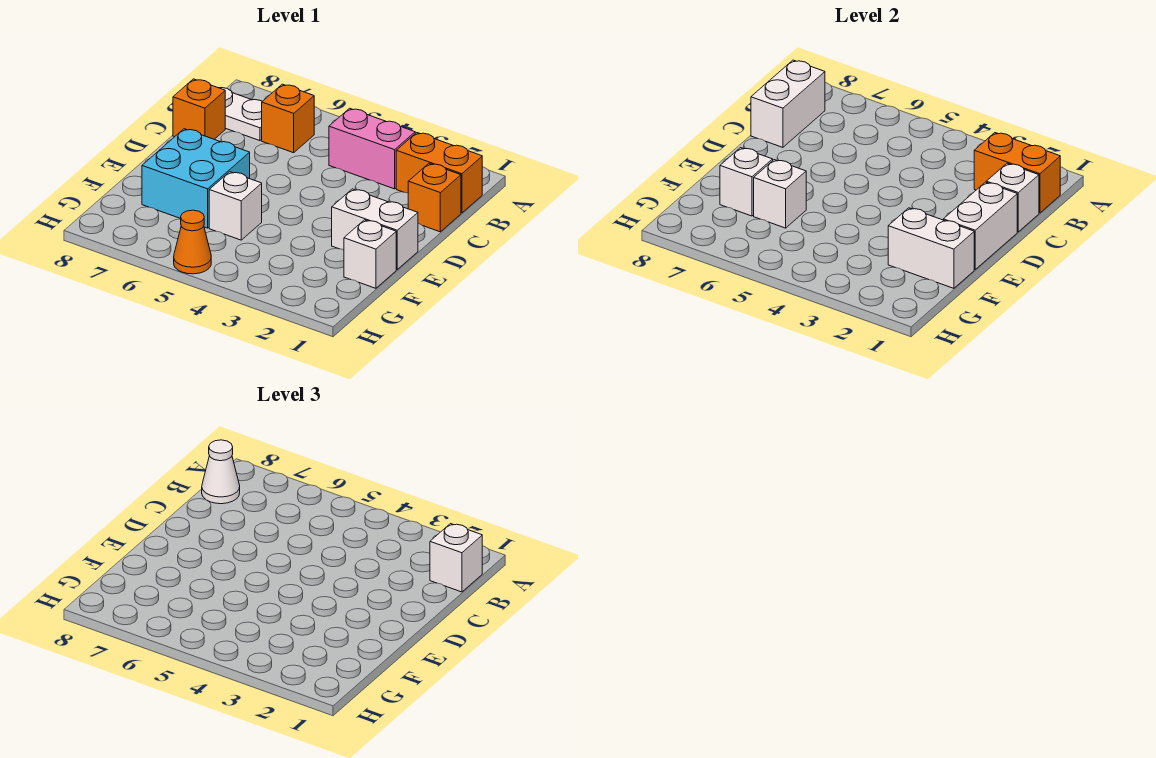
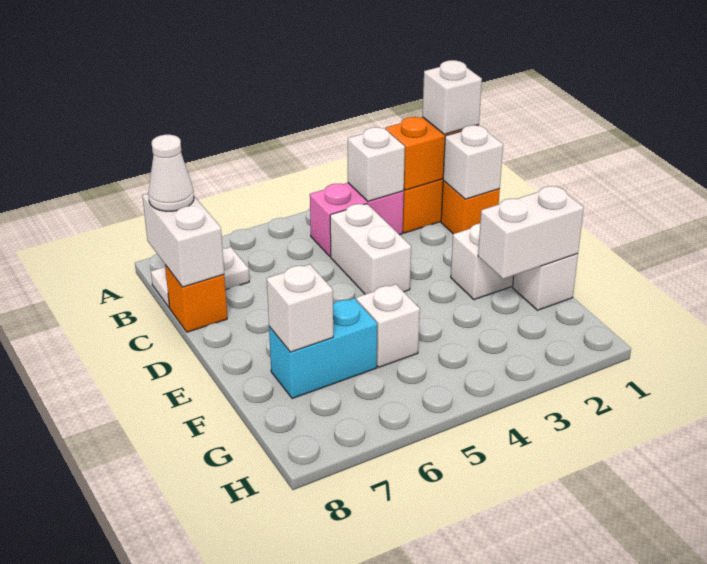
orange brick B6 level 1 -> none
white brick D1:E1 level 2 -> white brick C4:D4 level 1
cyan brick E6:F7 level 1 -> cyan brick F6:F7 level 1
white brick F6 level 2 -> white brick B3 level 2
orange cone H5 level 1 -> none

